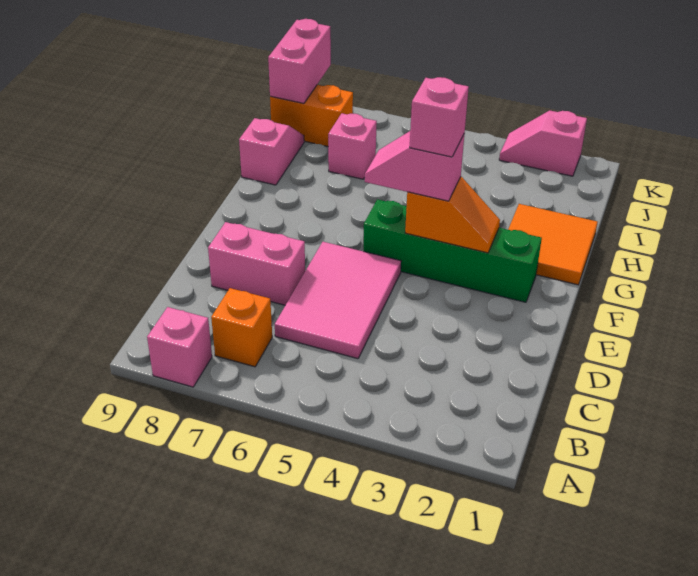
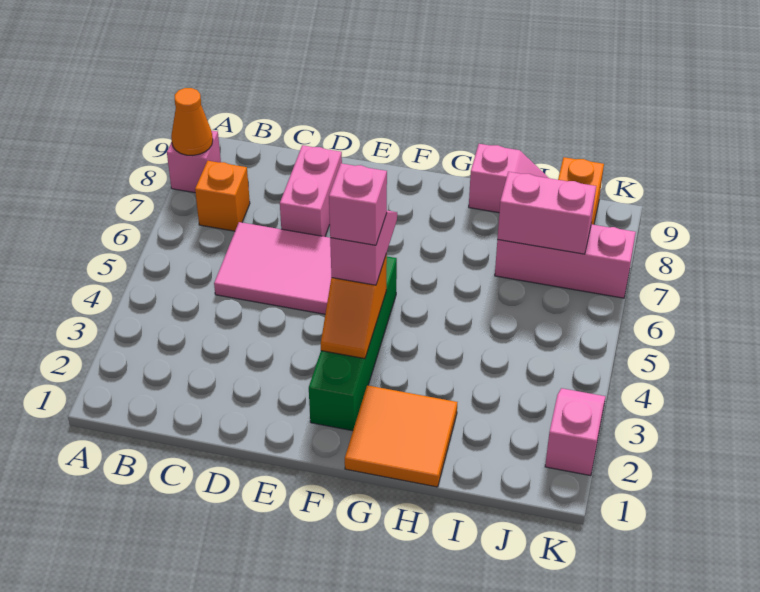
none -> orange cone A8 level 2
pink brick I7 level 1 -> pink brick I7:K7 level 1
pink brick J9:K9 level 2 -> pink brick I7:J7 level 2

